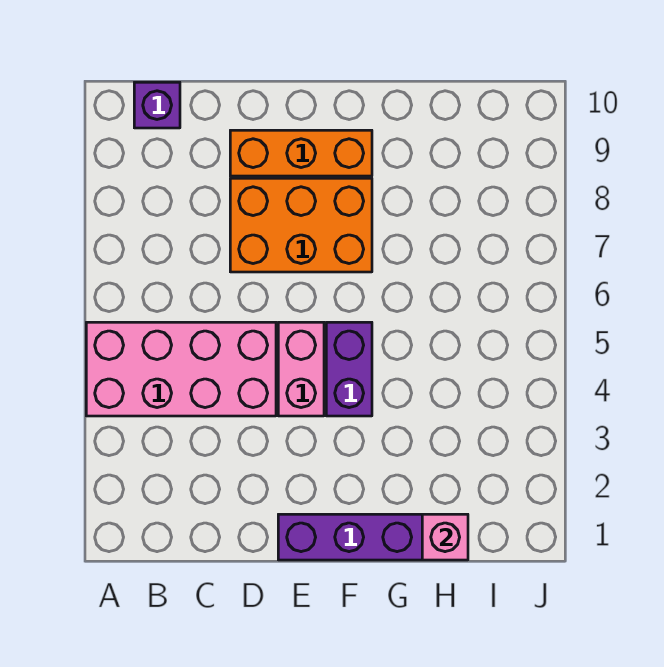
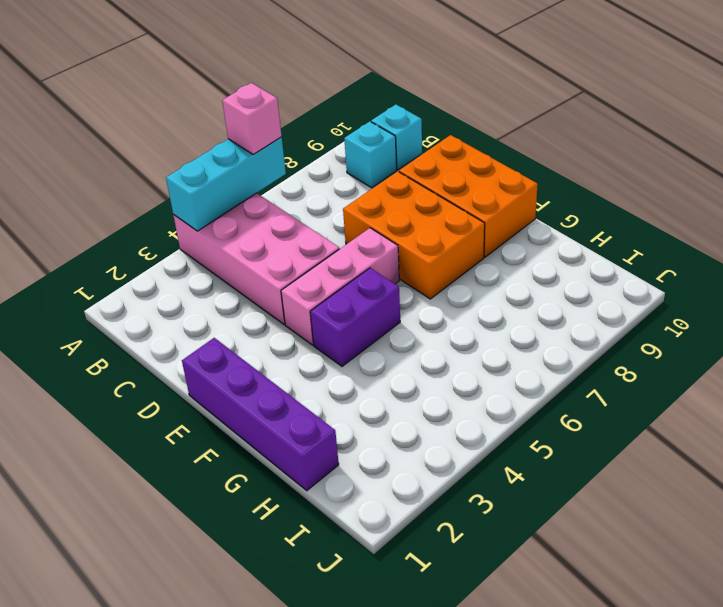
none -> cyan brick A4:A6 level 2
none -> cyan brick B9 level 1
purple brick B10 level 1 -> cyan brick B10 level 1
orange brick D9:F9 level 1 -> orange brick D9:F10 level 1
pink brick E4:E5 level 1 -> pink brick E4:E6 level 1
pink brick H1 level 2 -> pink brick A6 level 3

